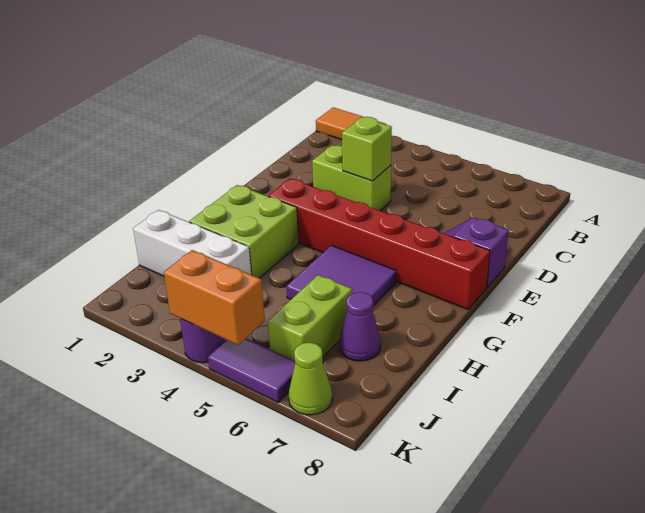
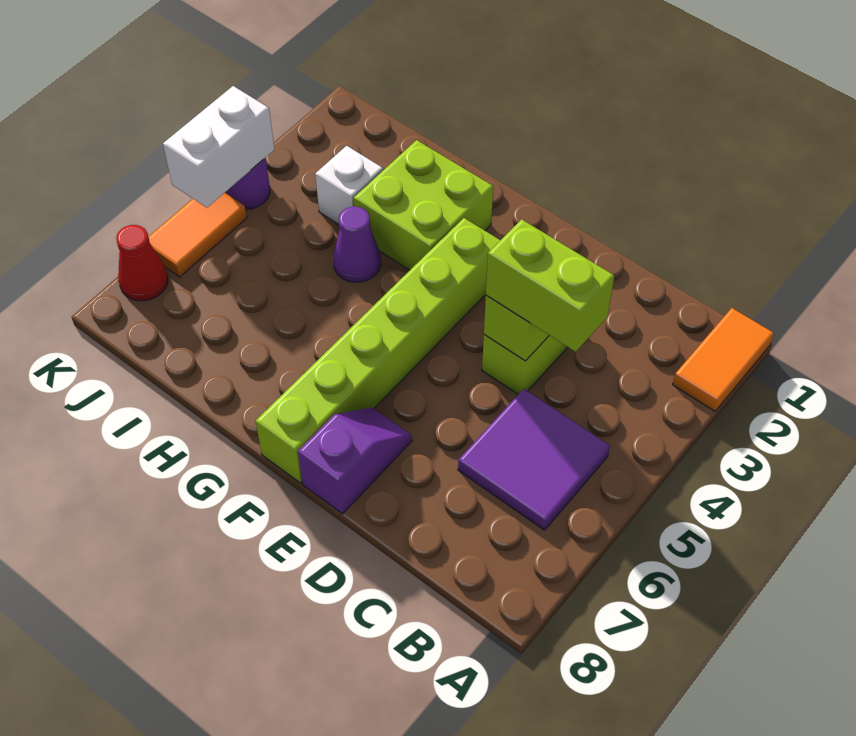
red brick F3:F8 level 1 -> lime brick F3:F8 level 1
purple tile G5:H6 level 1 -> purple tile B5:C6 level 1
white brick I1:I3 level 1 -> white brick I3 level 1
lime brick I6:J6 level 1 -> lime brick C4:D4 level 3
purple cone I7 level 1 -> purple cone H4 level 1
orange brick K4:K5 level 2 -> white brick K4:K5 level 2
purple tile K5:K6 level 1 -> orange tile K5:K6 level 1
lime cone K7 level 1 -> red cone K7 level 1

